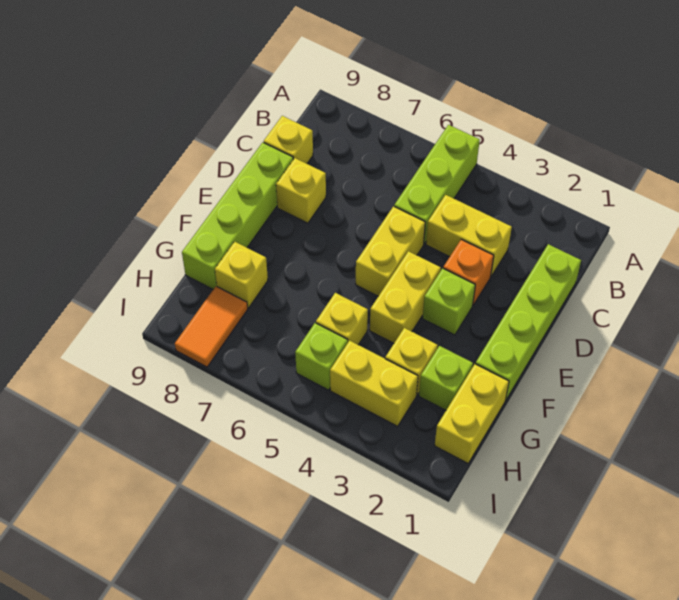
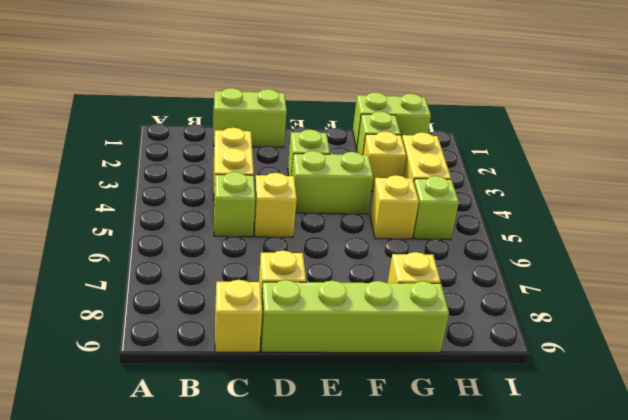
lime brick A5:C5 level 1 -> lime brick C5 level 1
lime brick C1:F1 level 1 -> lime brick C1:D1 level 1
orange brick D3 level 1 -> none
yellow brick D5:E5 level 1 -> yellow brick D5 level 1
yellow brick E4:F4 level 1 -> lime brick E4:F4 level 1
yellow brick G1:H1 level 1 -> lime brick G1:H1 level 1
orange tile H8:I8 level 1 -> none

